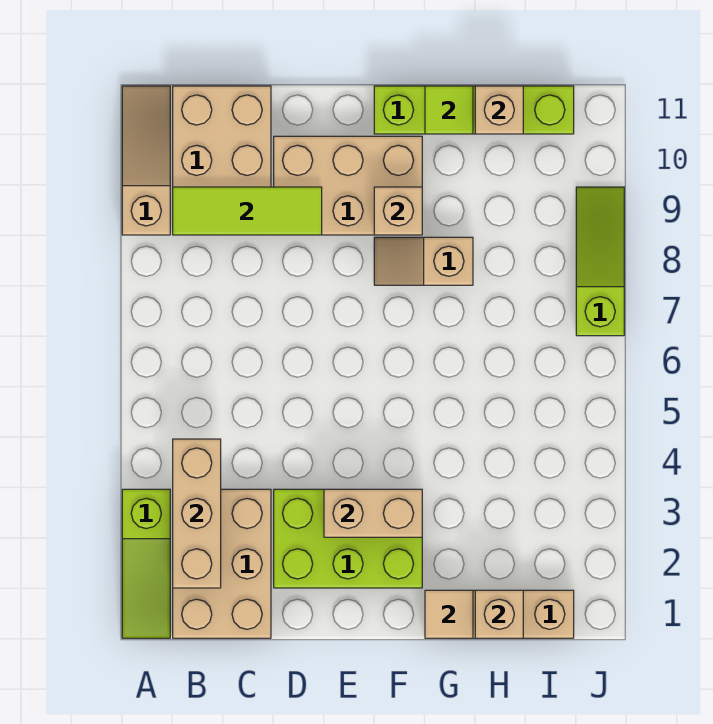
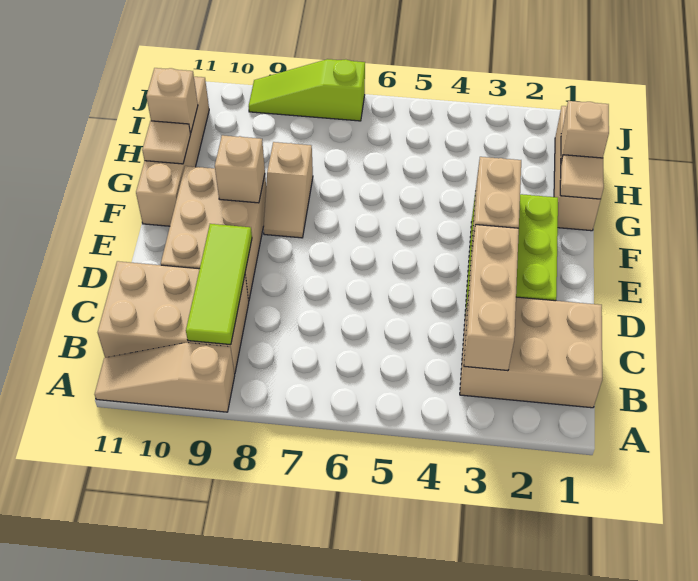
lime slope A1:A3 level 1 top 3 -> none
tan brick B2:B4 level 2 -> tan brick B3:D3 level 2
lime brick F11:I11 level 1 -> tan brick F11:I11 level 1
lime tile G11 level 2 -> tan tile G11 level 2

